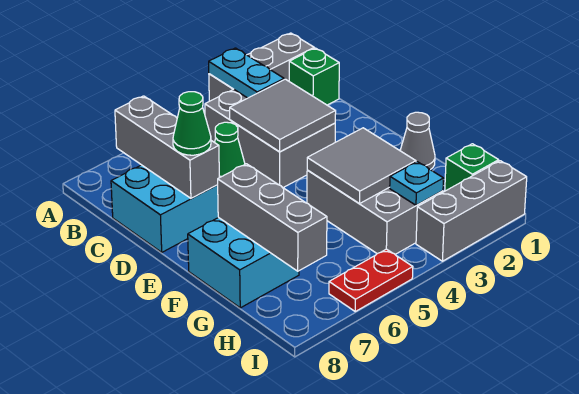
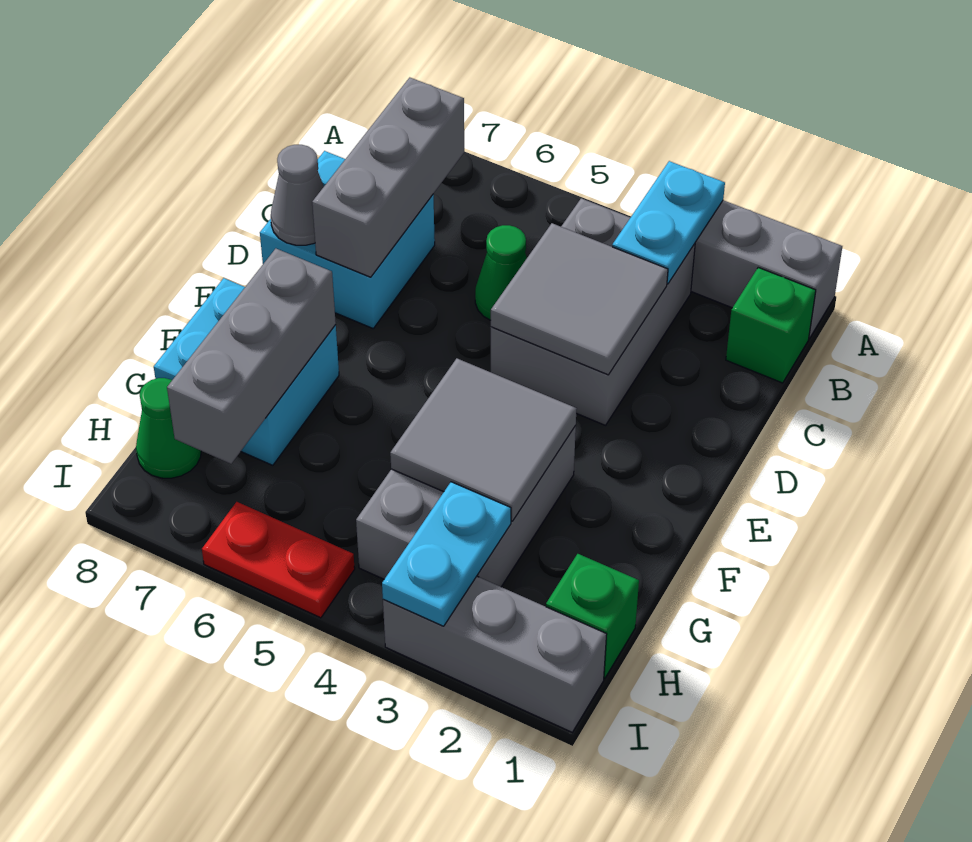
green cone D7 level 3 -> green cone H8 level 1
grey cone F1 level 1 -> grey cone D8 level 2
cyan plate H3 level 2 -> cyan plate H3:I3 level 2

